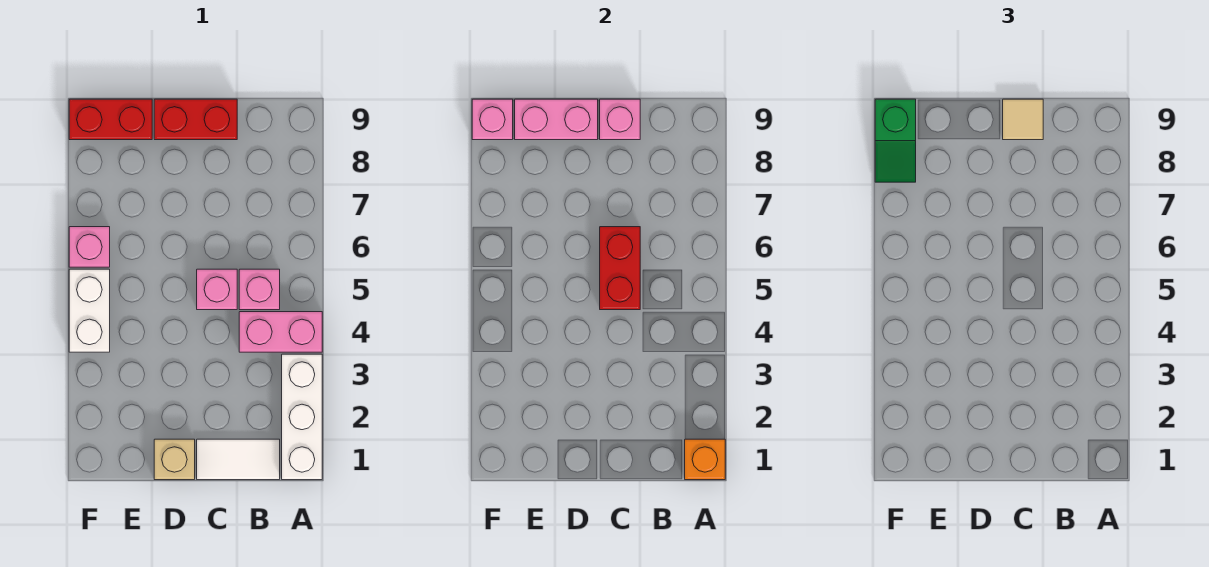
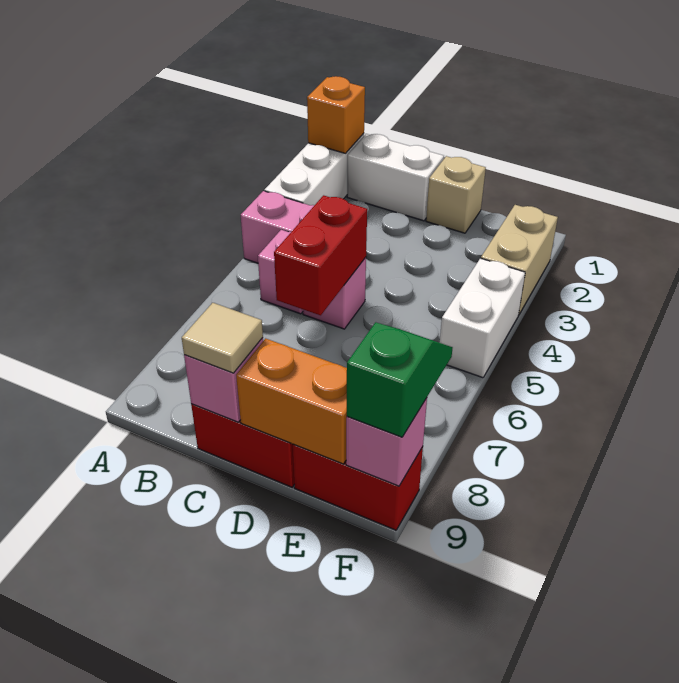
white tile B1:C1 level 1 -> white brick B1:C1 level 1
pink brick D9:E9 level 2 -> orange brick D9:E9 level 2
none -> tan brick F2:F3 level 1
pink brick F6 level 1 -> none

